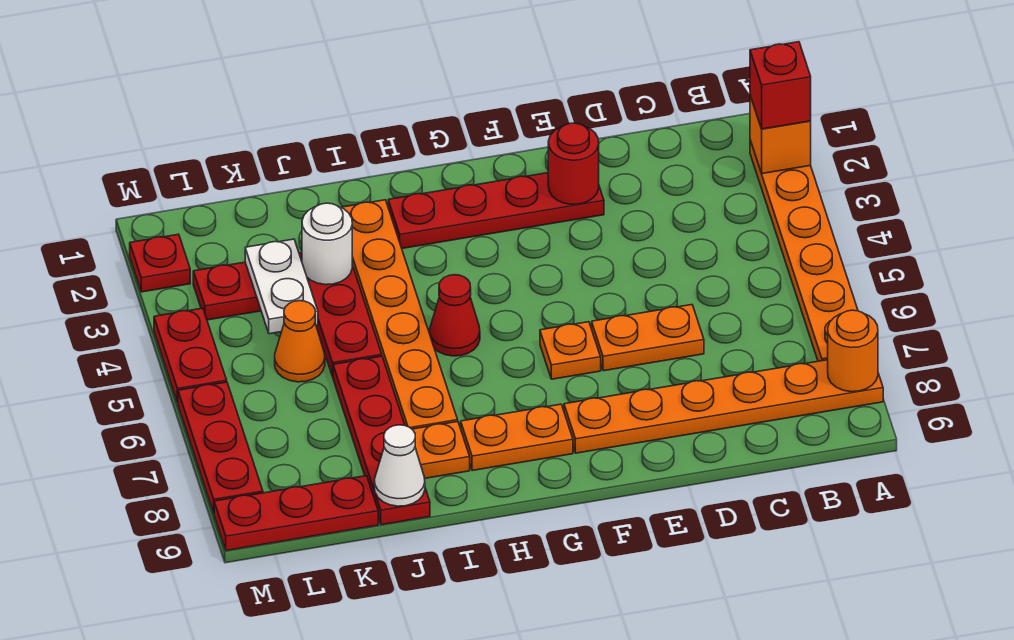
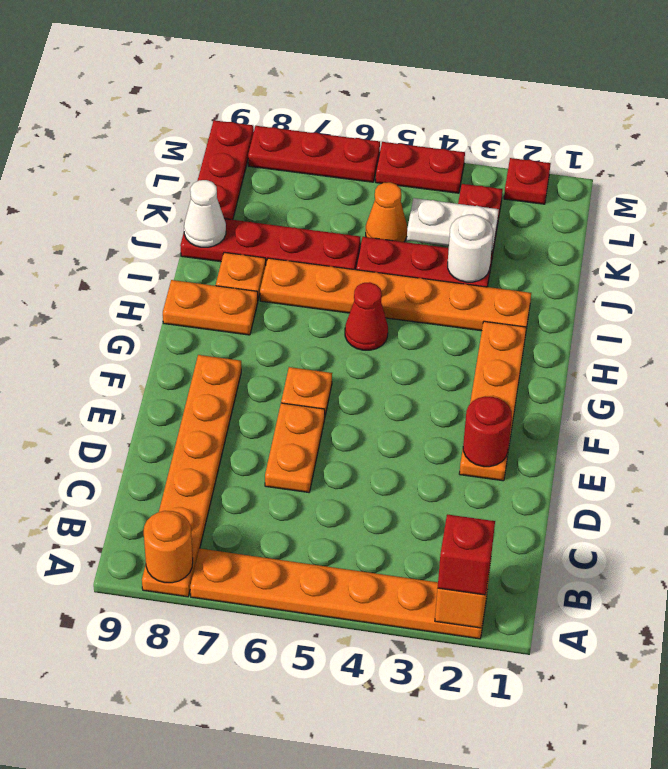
red plate E2:H2 level 1 -> orange plate E2:H2 level 1
orange plate G8:H8 level 1 -> orange plate H8:H9 level 1

